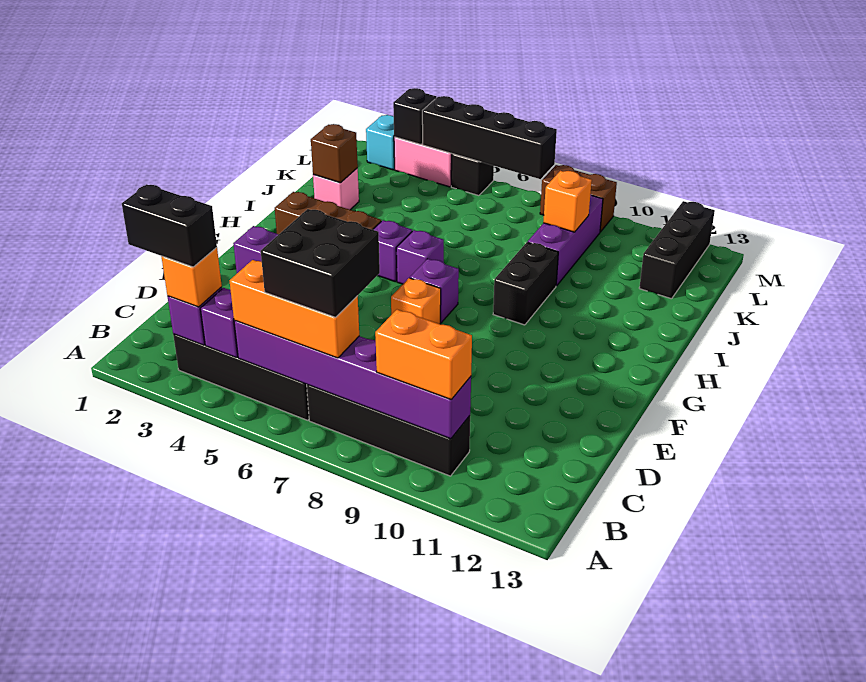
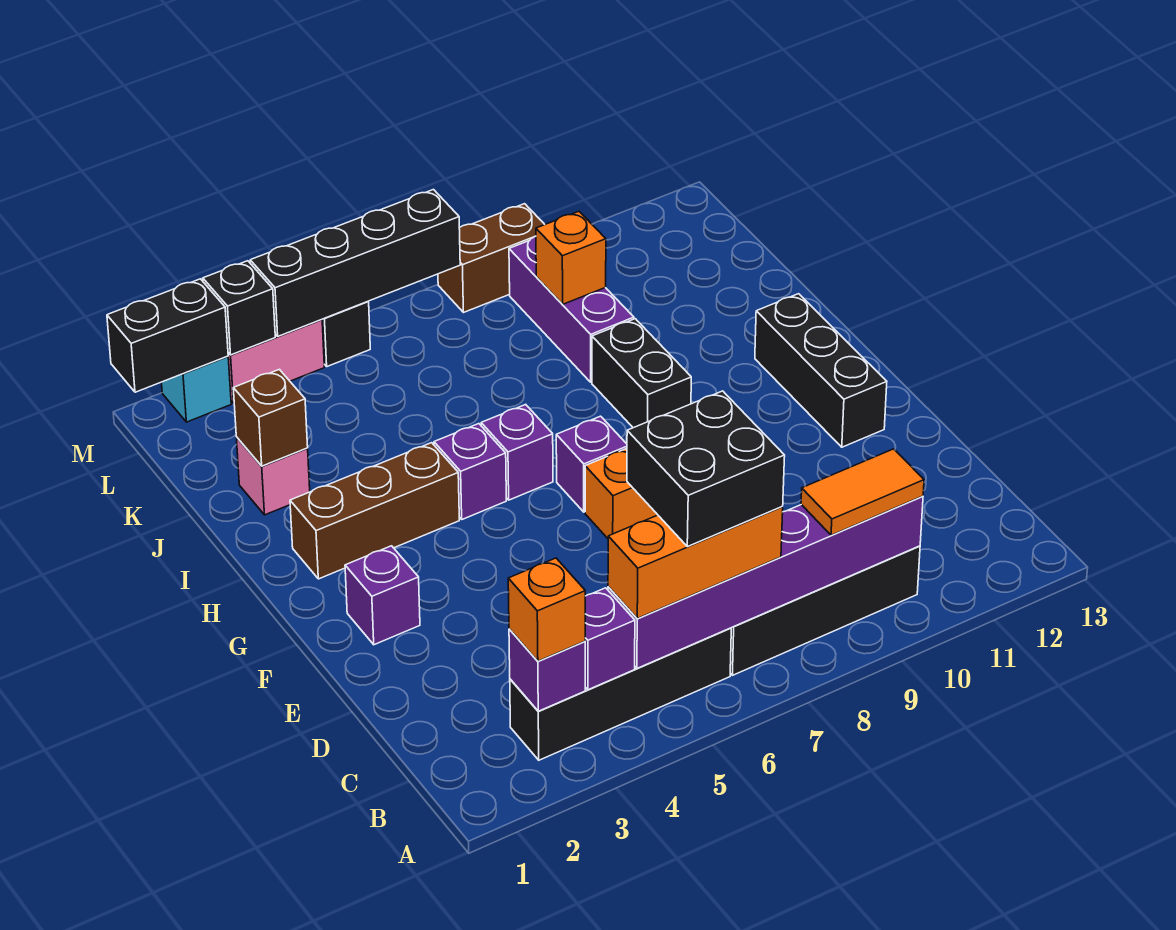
black brick B2:B3 level 4 -> black brick M1:M2 level 2
orange brick B9:B10 level 3 -> orange tile B9:B10 level 3
black brick K12:M12 level 1 -> black brick F12:H12 level 1

